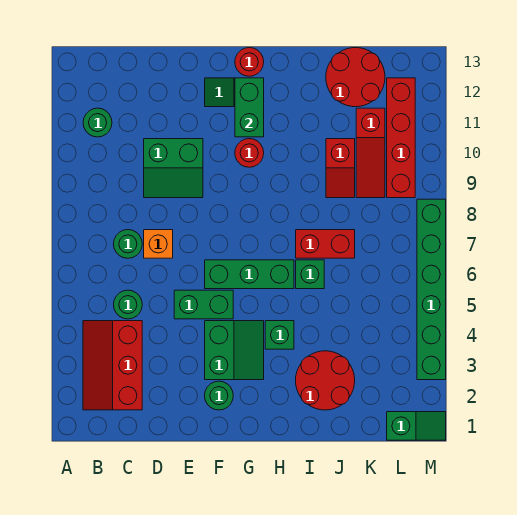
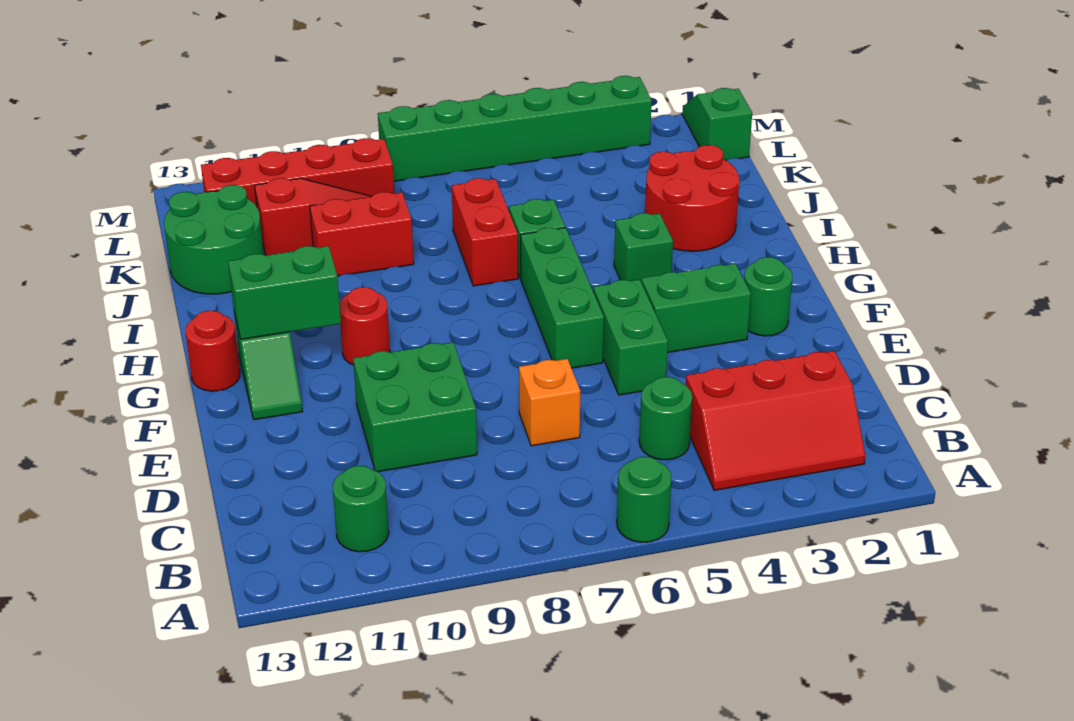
green round brick C7 level 1 -> green round brick A6 level 1
green slope D9:E10 level 1 top 10 -> green brick D9:E10 level 1
red slope J9:J10 level 1 top 10 -> red brick J9:J10 level 1
red round brick J12:K13 level 1 -> green round brick J12:K13 level 1

